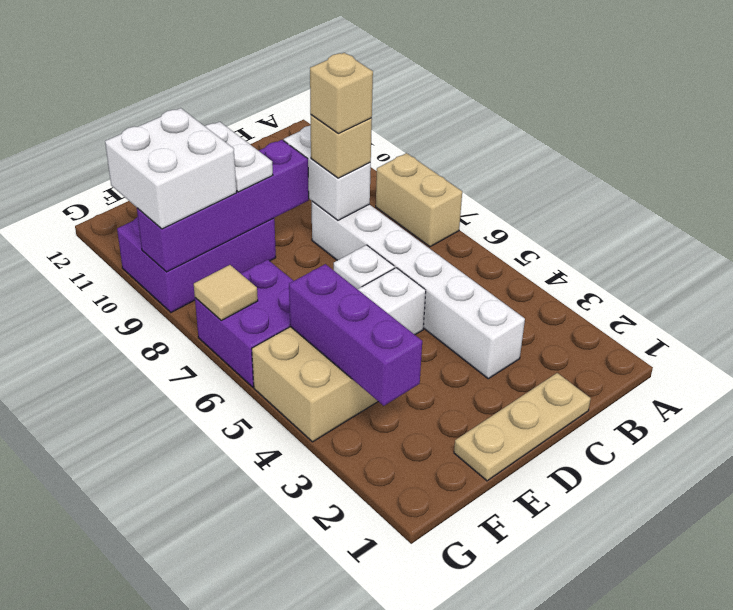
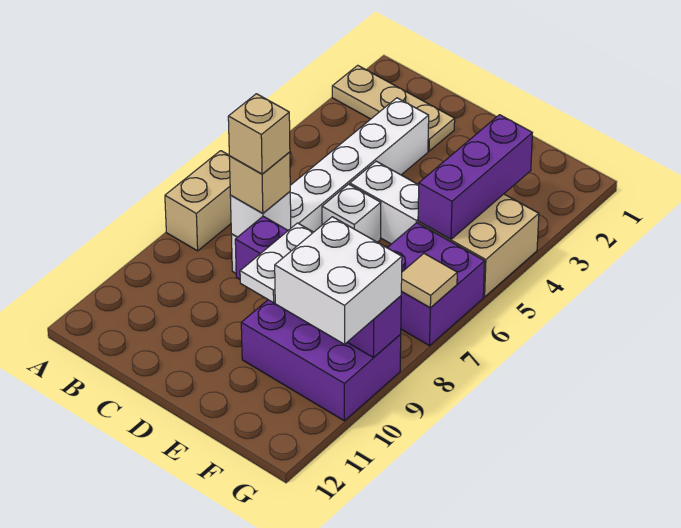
tan plate C1:E1 level 1 -> tan plate A2:C2 level 1
white brick C8:C9 level 2 -> white brick C8 level 2

